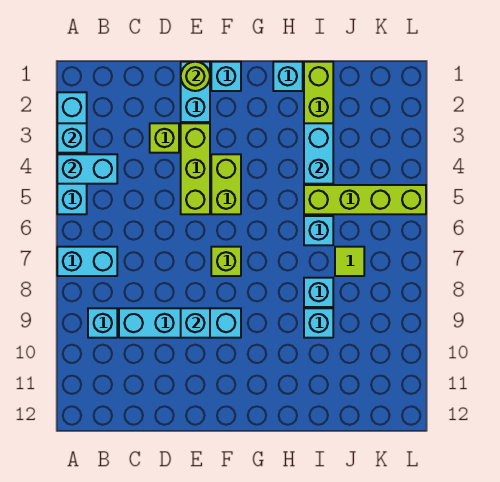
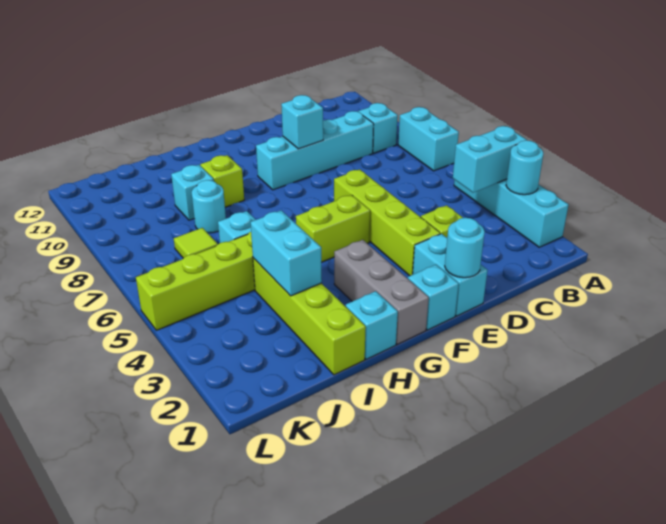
cyan brick A3 level 2 -> cyan round brick A3 level 2
cyan brick A7:B7 level 1 -> cyan brick A7:A8 level 1
lime round brick E1 level 2 -> cyan round brick E1 level 2
lime brick E3:E5 level 1 -> lime brick E3:E6 level 1
lime brick F4:F5 level 1 -> lime brick F5:G5 level 1
lime brick F7 level 1 -> lime brick H9 level 1
none -> grey brick G1:G3 level 1
cyan brick I8 level 1 -> cyan round brick I8 level 1

